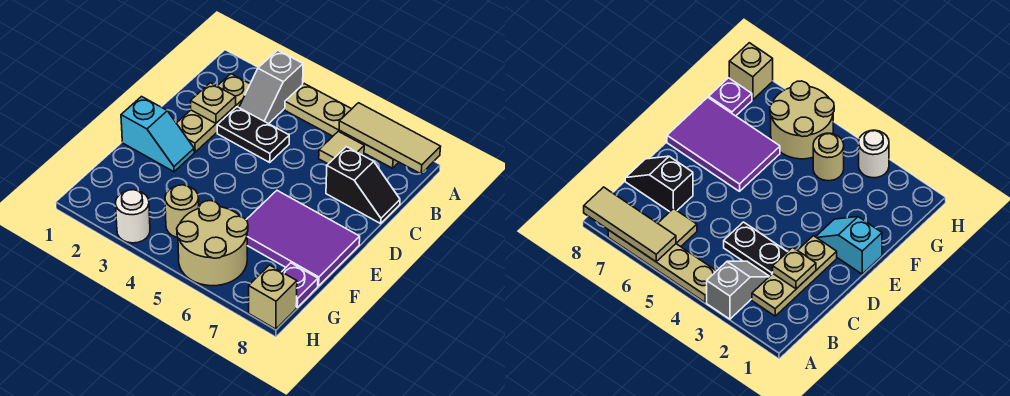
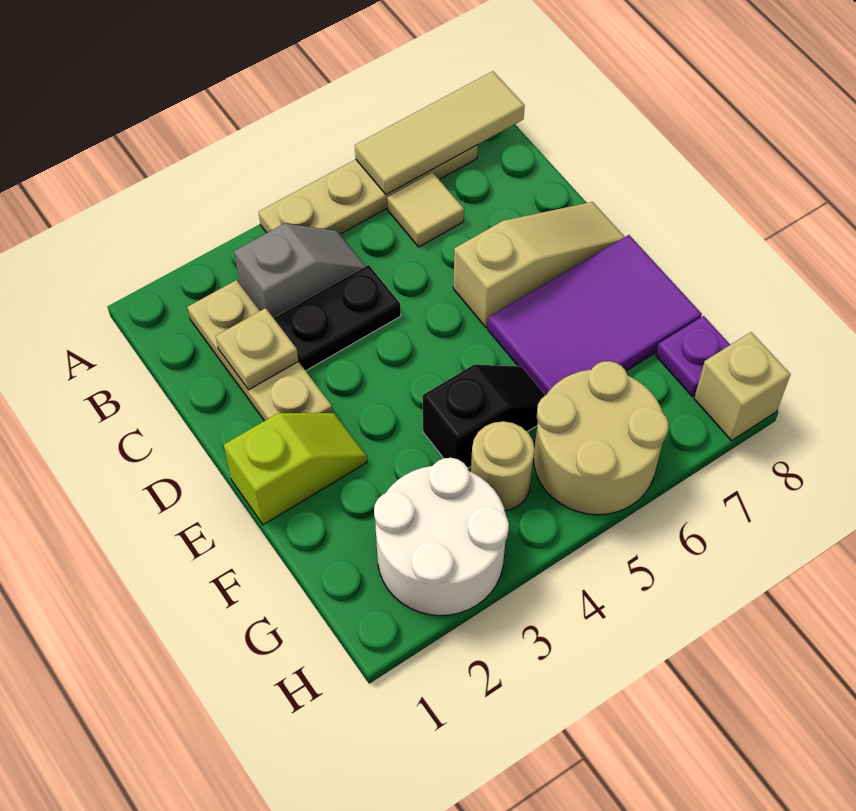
grey slope A3:B3 level 1 top A -> grey slope B3:B4 level 1 top 3
black slope C7:C8 level 1 top 7 -> black slope F4:F5 level 1 top 4
none -> tan slope D6:D8 level 1 top 6
cyan slope E1:E2 level 1 top 1 -> lime slope E1:E2 level 1 top 1
white round brick H3 level 1 -> white round brick G2:H3 level 1

